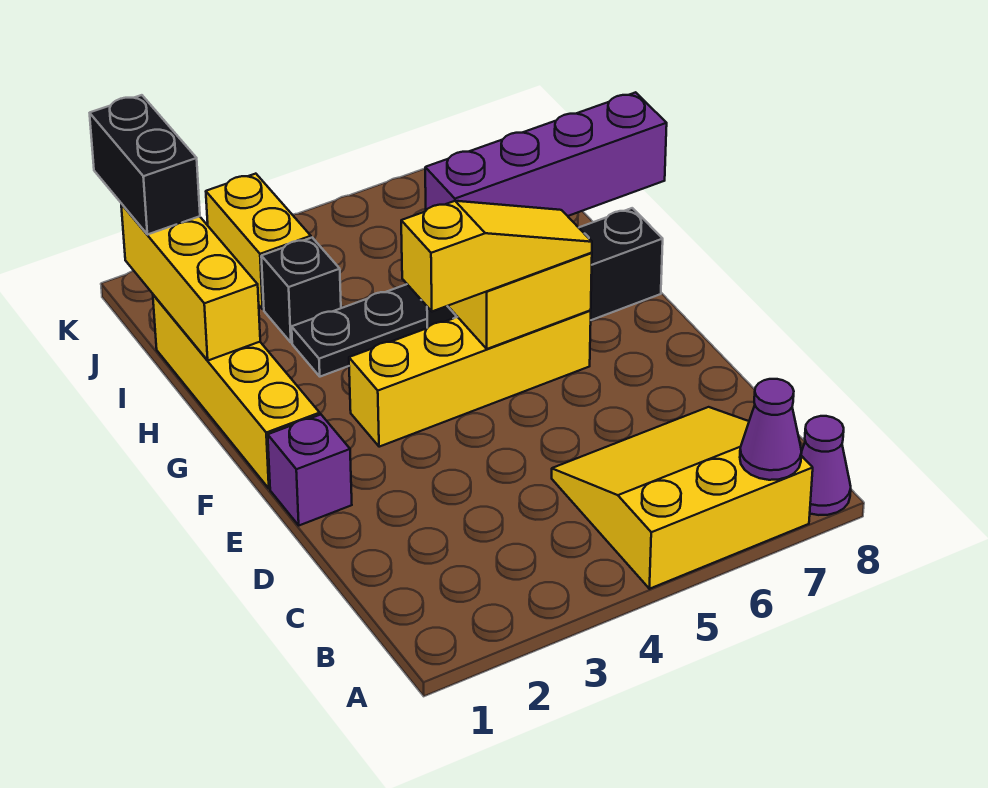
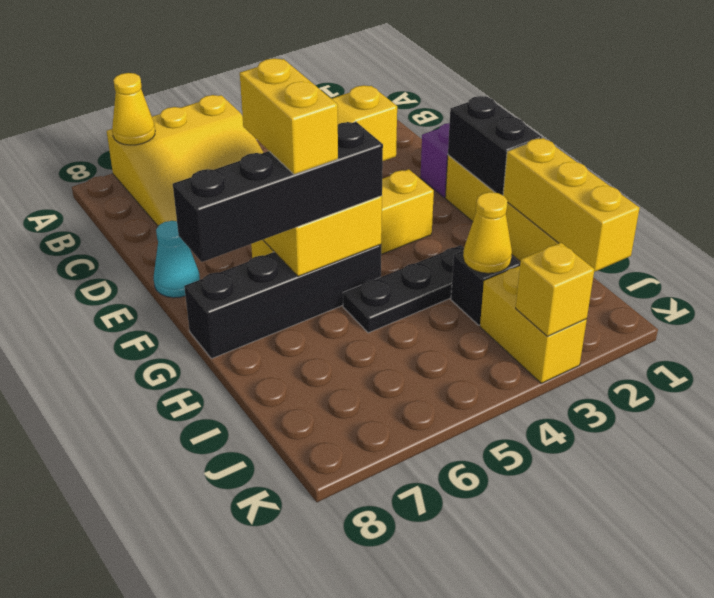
purple cone A7 level 2 -> yellow cone A7 level 2
purple cone A8 level 1 -> none
none -> cyan cone E8 level 1
none -> yellow brick F6:G6 level 4
purple brick G5:G8 level 3 -> black brick G5:G8 level 3
none -> yellow cone I3 level 2
black brick J1:K1 level 3 -> black brick F1:G1 level 2
none -> yellow brick K3 level 2

